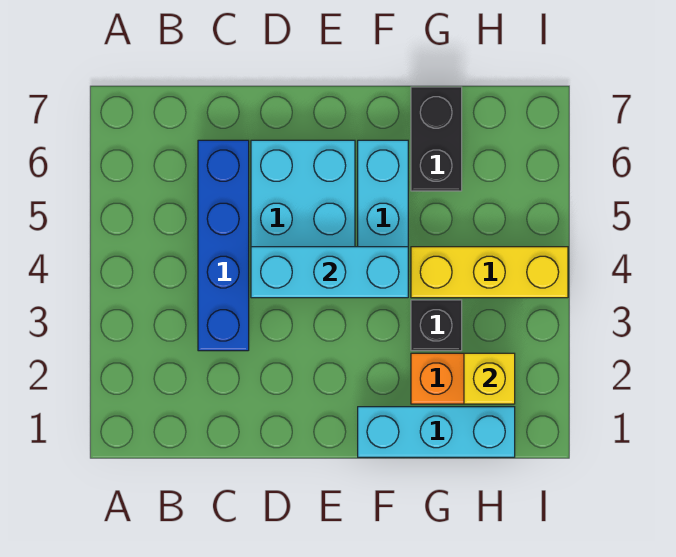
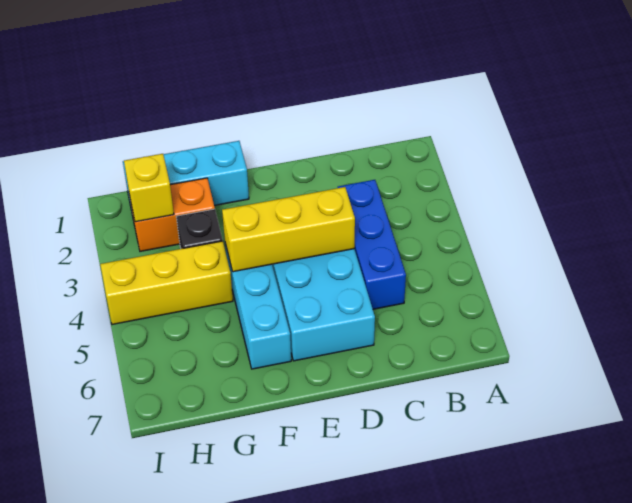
blue brick C3:C6 level 1 -> blue brick C3:C5 level 1
cyan brick D4:F4 level 2 -> yellow brick D4:F4 level 2
black brick G6:G7 level 1 -> none

